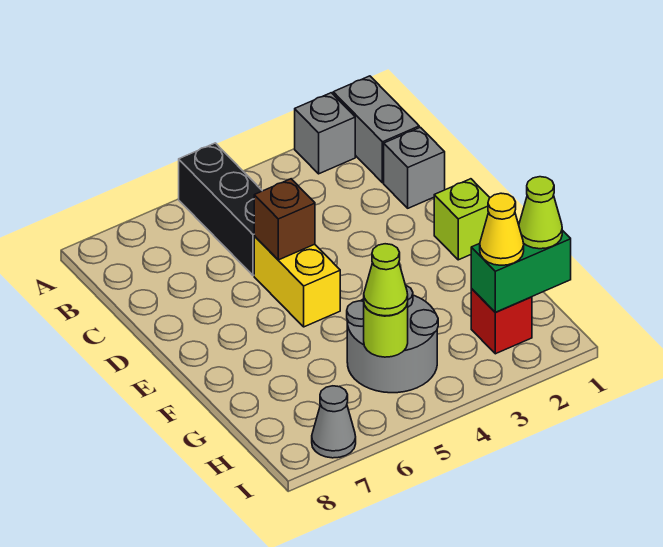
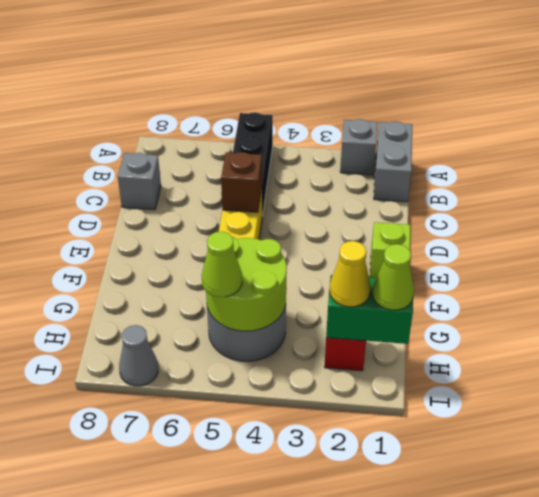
grey brick C1 level 1 -> grey brick C8 level 1
lime round brick H5 level 2 -> lime round brick G4:H5 level 2

